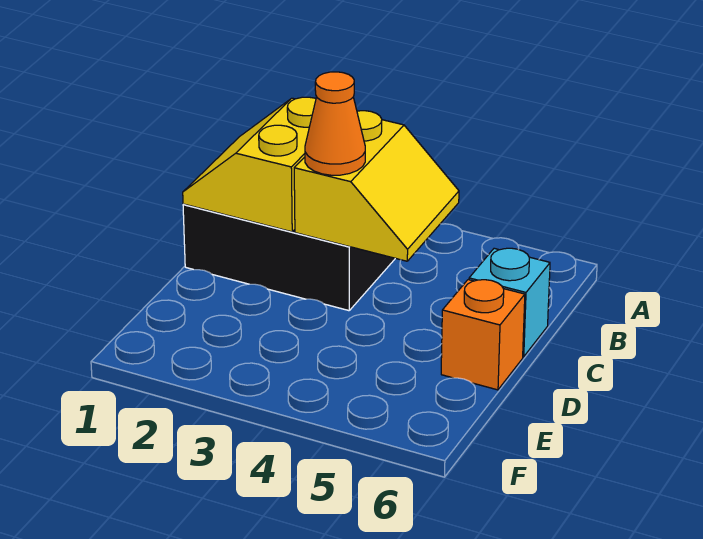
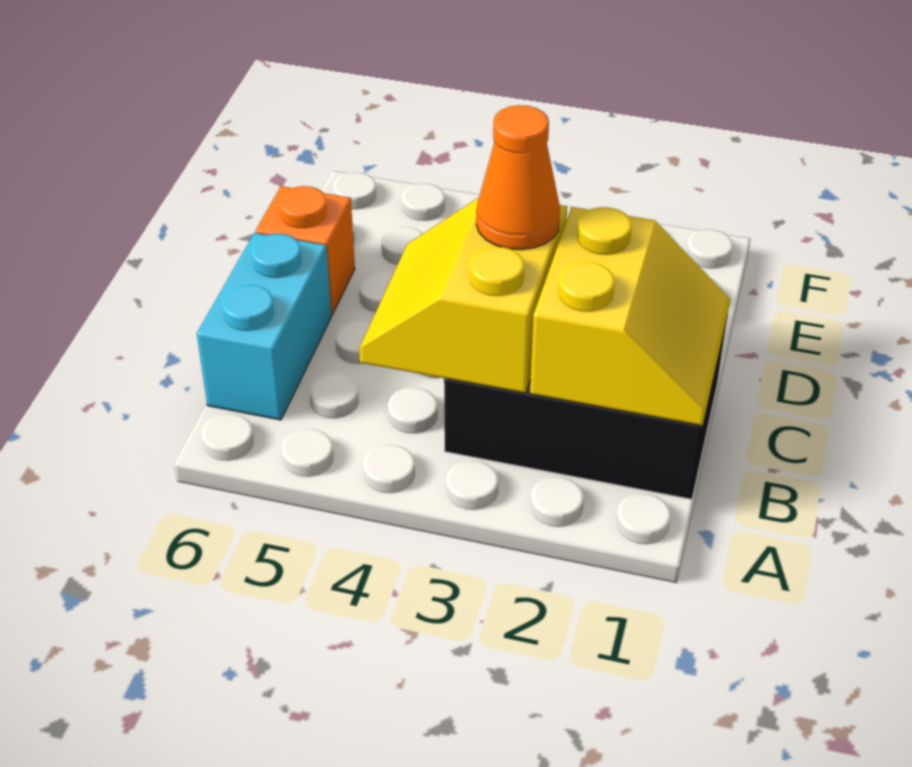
cyan brick C6 level 1 -> cyan brick B6:C6 level 1

